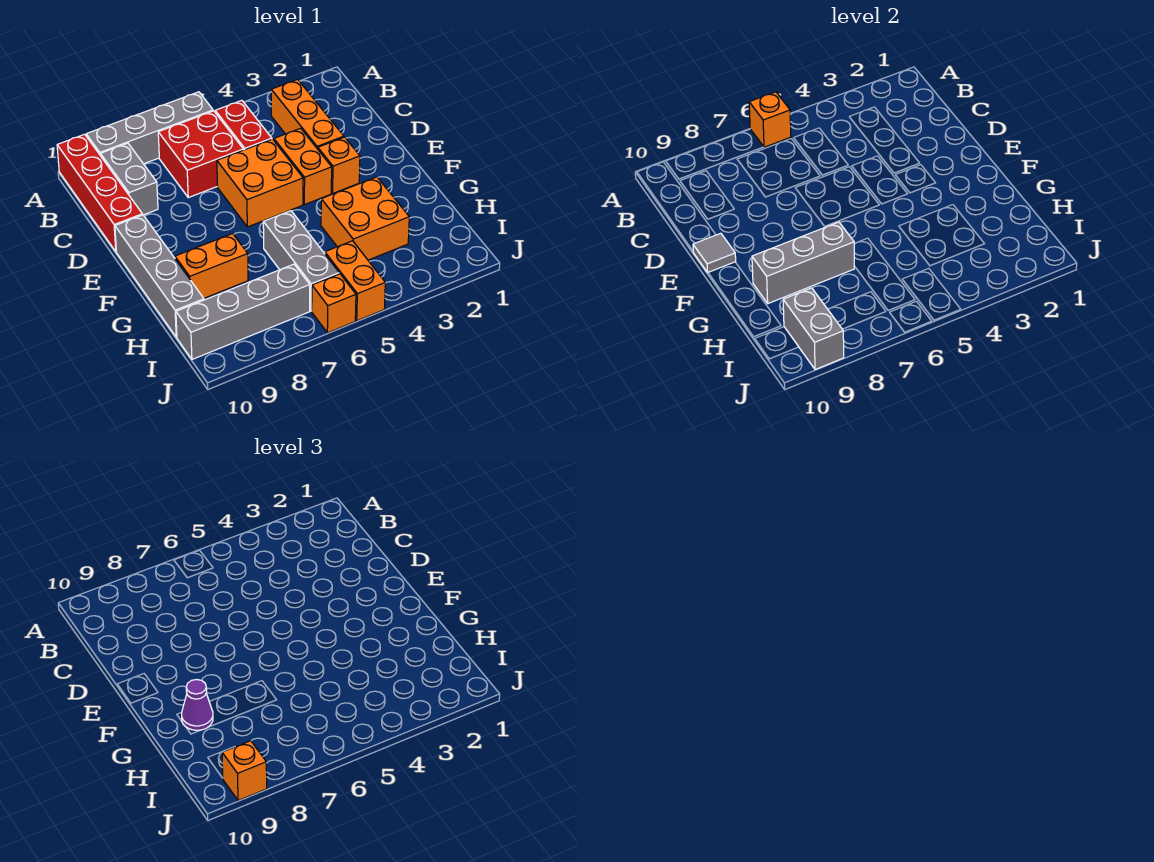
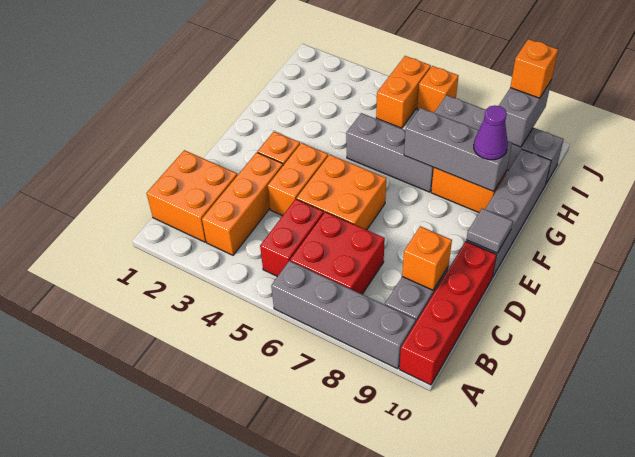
orange brick A6 level 2 -> orange brick C9 level 2
orange brick G3:H4 level 1 -> orange brick B1:C2 level 1
grey brick G6:I6 level 1 -> grey brick G5:G7 level 1

